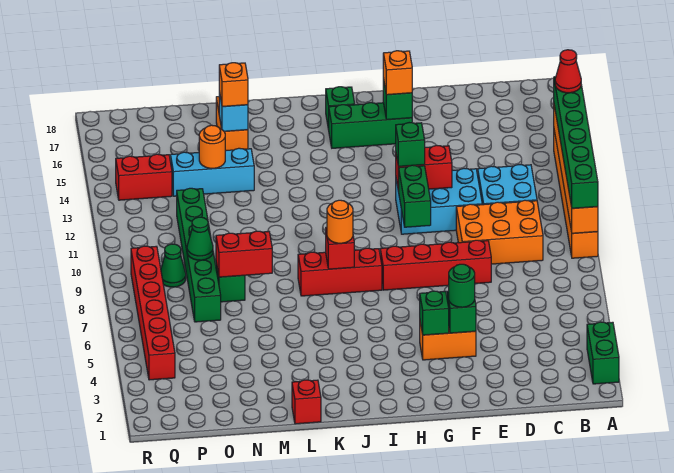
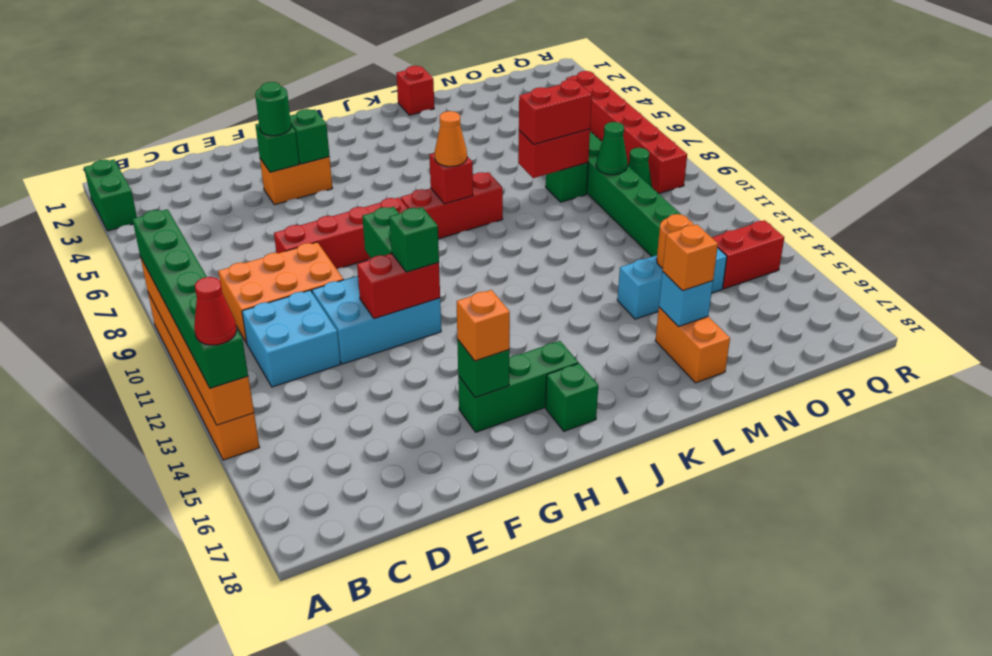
orange round brick J8 level 3 -> orange cone J8 level 3
none -> red brick M8:N8 level 3

